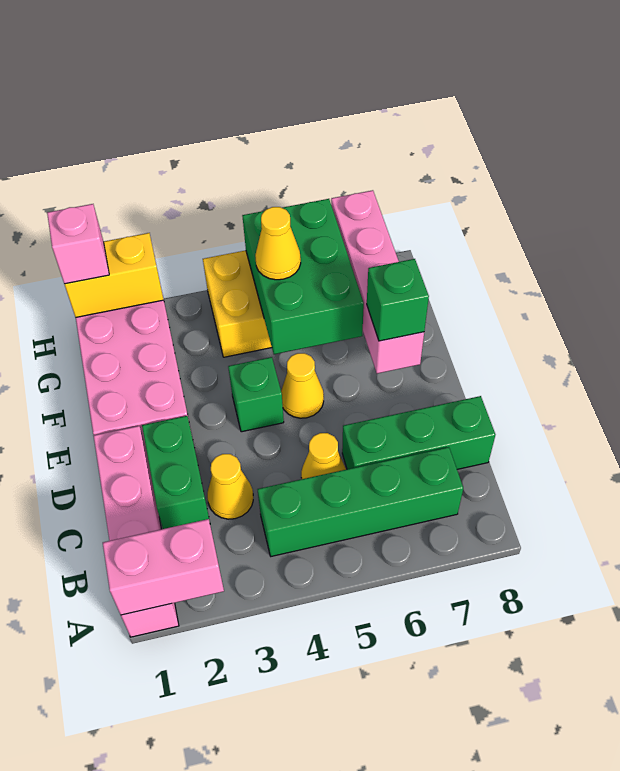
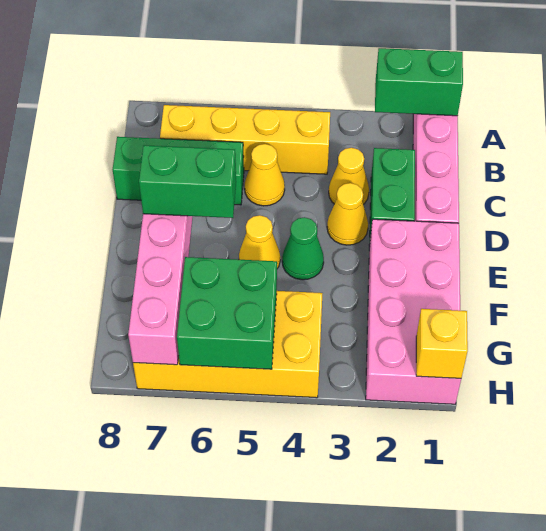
pink brick A1:A2 level 2 -> green brick A1:A2 level 2
green brick B4:B7 level 1 -> yellow brick B4:B7 level 1
green brick E4 level 1 -> green cone E4 level 1
green brick E7 level 3 -> green brick E6:E7 level 3
green brick F5:H6 level 2 -> green brick G5:H6 level 2
yellow cone G5 level 3 -> yellow cone D3 level 1
yellow brick H1:H2 level 2 -> yellow brick H1 level 2
pink brick H1 level 3 -> none

